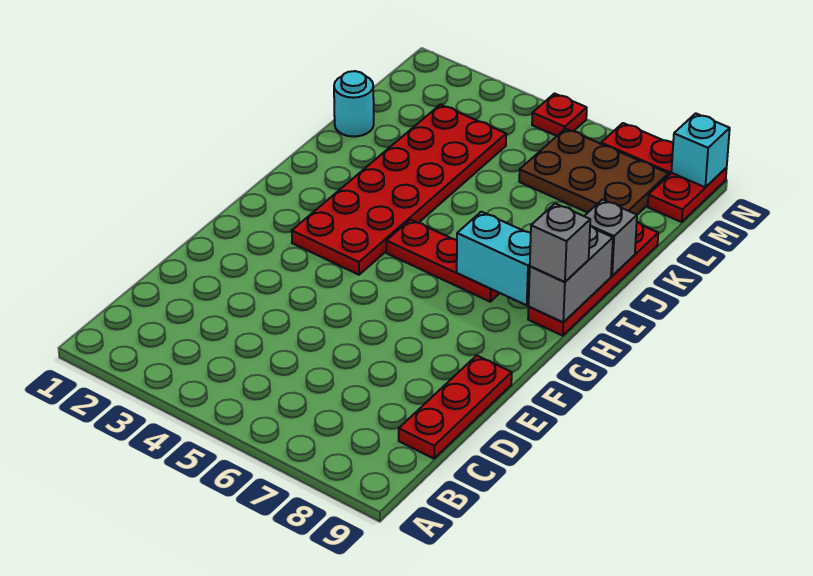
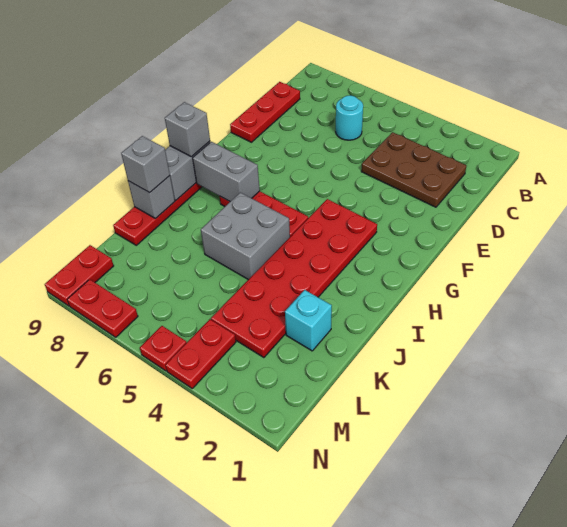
cyan brick H7:H8 level 2 -> grey brick H7:H8 level 2
none -> grey brick I5:J6 level 1
none -> grey brick J9 level 3
cyan round brick K1 level 1 -> cyan round brick C6 level 1
brown plate L6:M8 level 1 -> brown plate C2:D4 level 1
none -> red plate M4:N4 level 1
cyan brick N9 level 2 -> cyan brick K2 level 1

